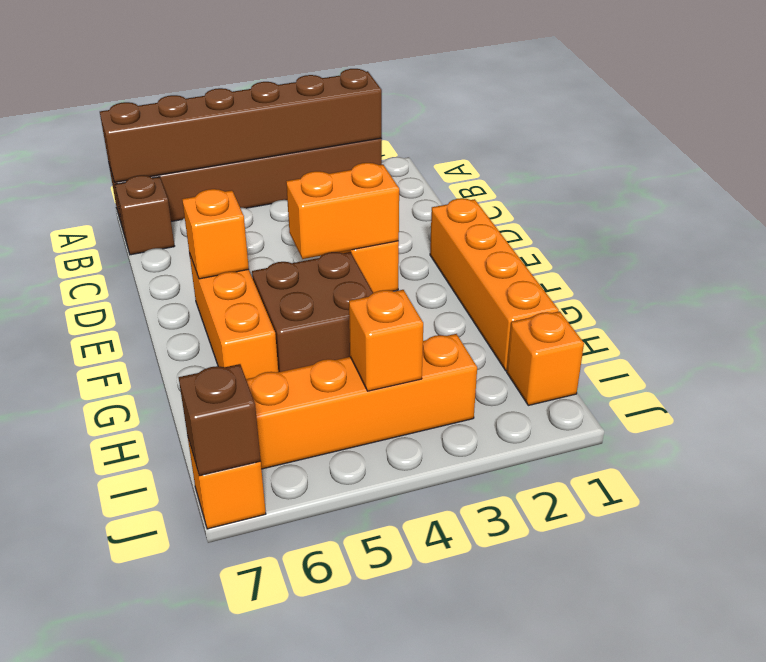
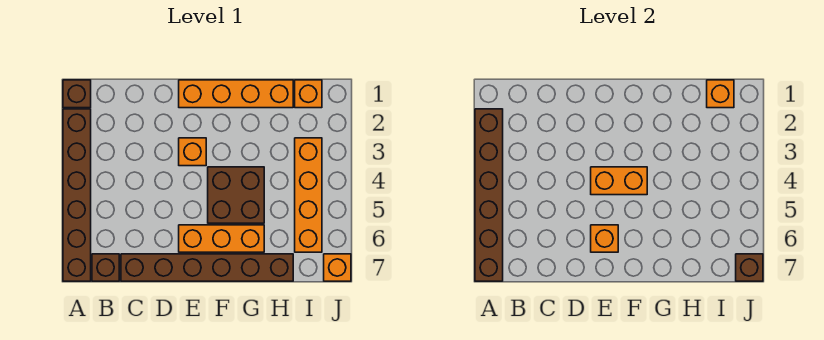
none -> brown brick A1 level 1
none -> brown brick C7:H7 level 1
orange brick E3:E4 level 2 -> orange brick E4:F4 level 2
orange brick I4 level 2 -> orange brick I1 level 2

